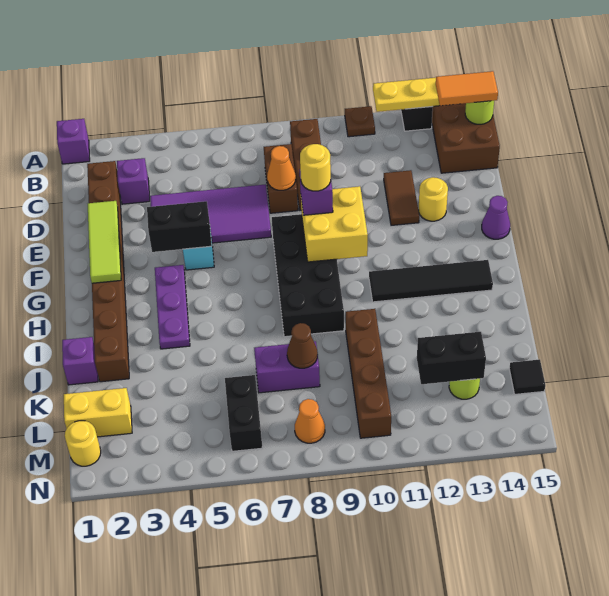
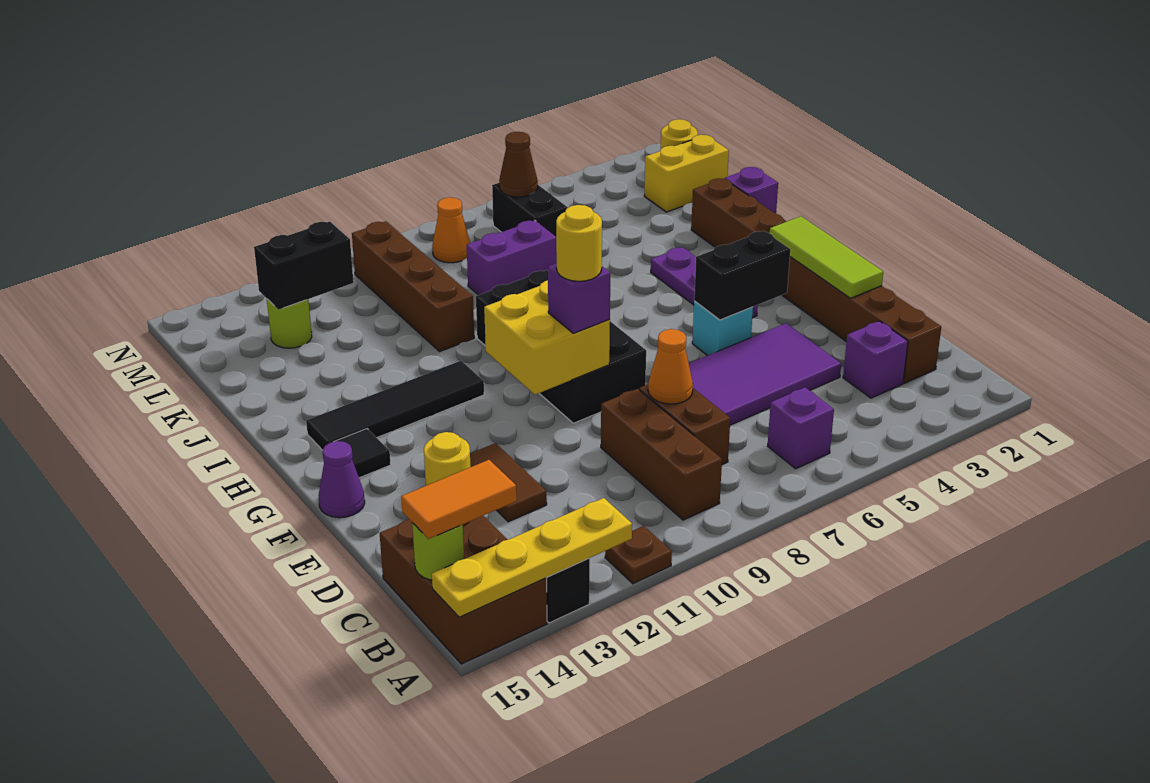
purple brick A1 level 1 -> purple brick B6 level 1
brown cone K8 level 2 -> brown cone M6 level 2
black tile L15 level 1 -> black tile G14 level 1

